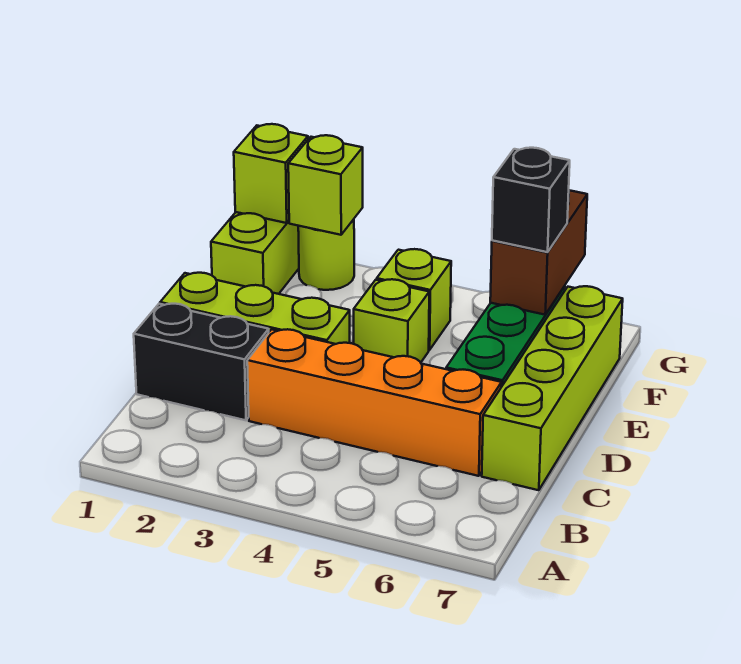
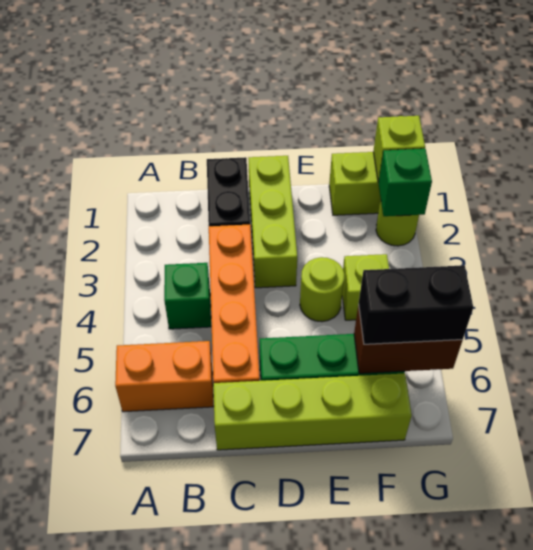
none -> orange brick A6:B6 level 1
none -> green brick B4 level 1
lime brick E4 level 1 -> lime round brick E4 level 1
black brick F6 level 3 -> black brick F6:G6 level 3
lime brick G2 level 2 -> green brick G2 level 2

